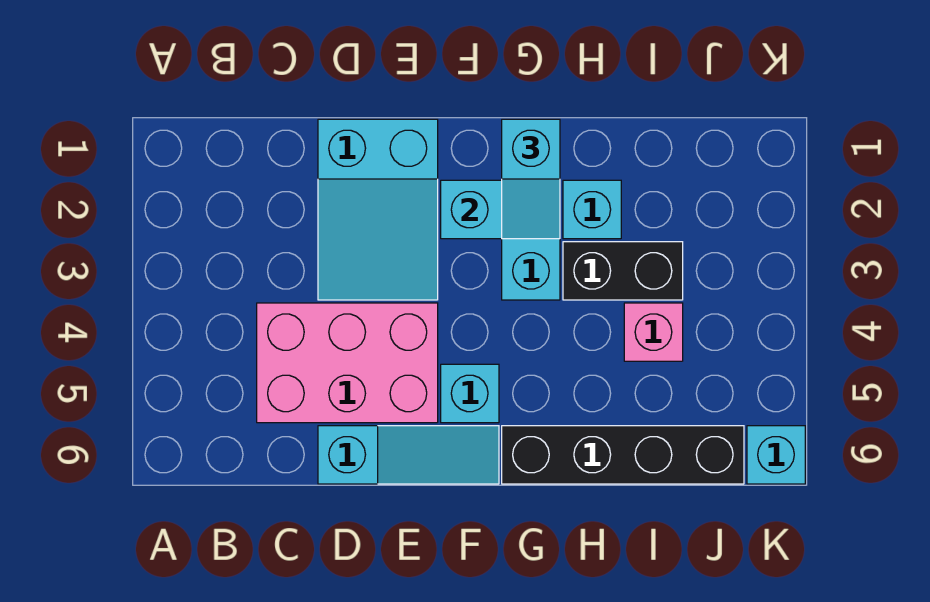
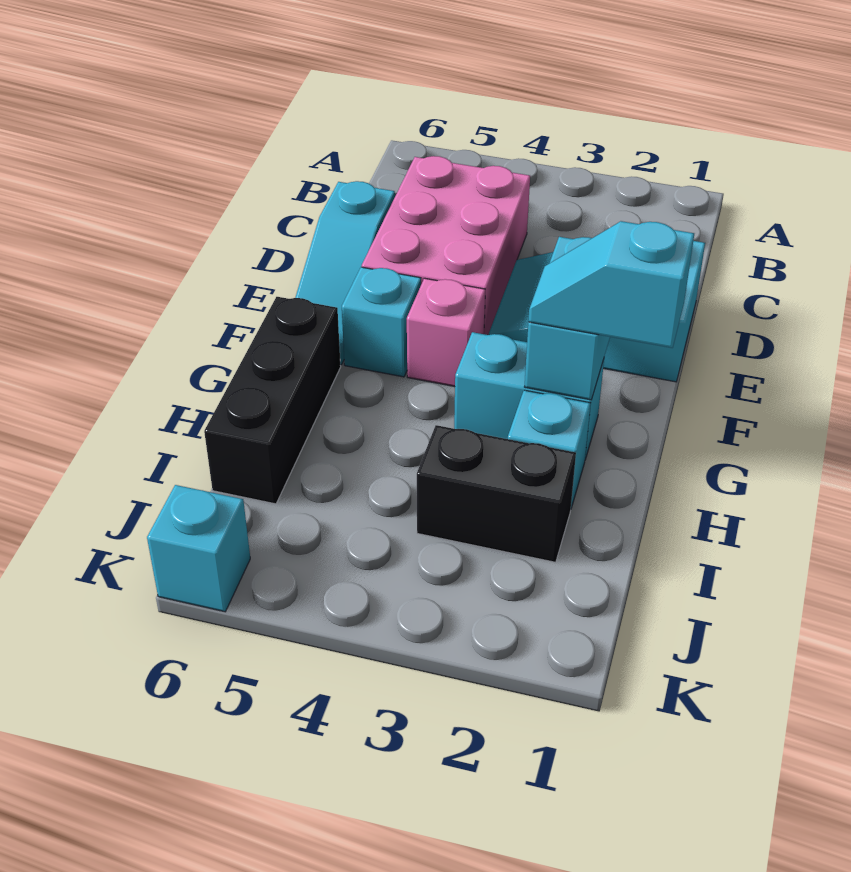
black brick G6:J6 level 1 -> black brick G6:I6 level 1
black brick H3:I3 level 1 -> black brick I2:I3 level 1
pink brick I4 level 1 -> pink brick F4 level 1

